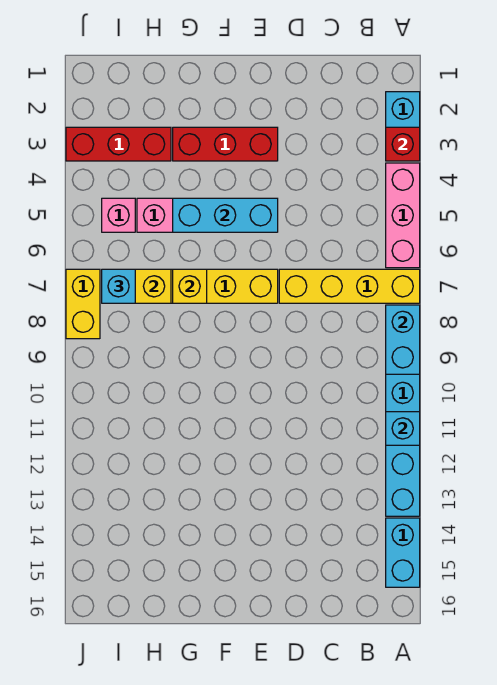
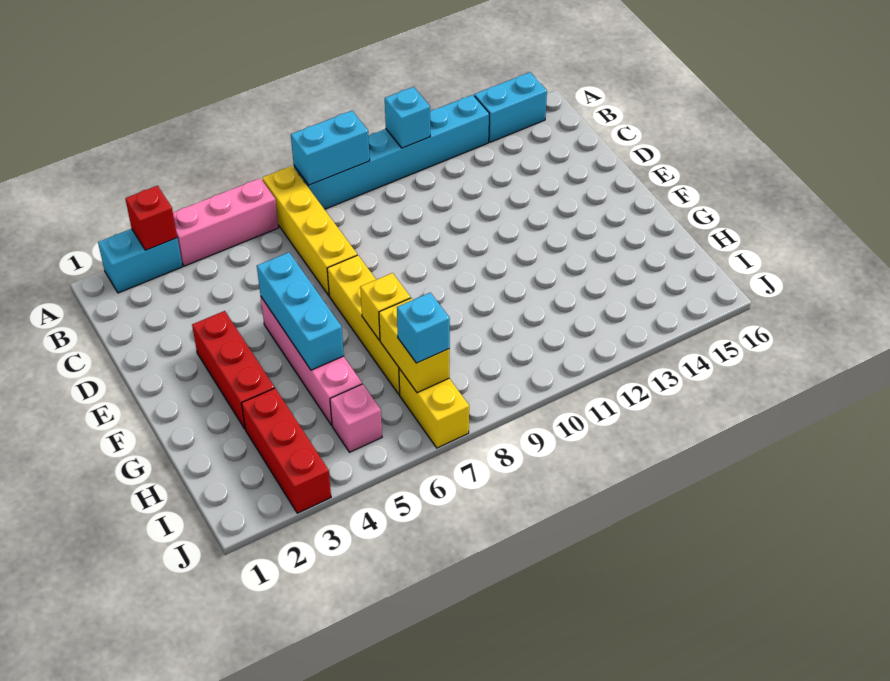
yellow brick J7:J8 level 1 -> yellow brick I7:J7 level 1

